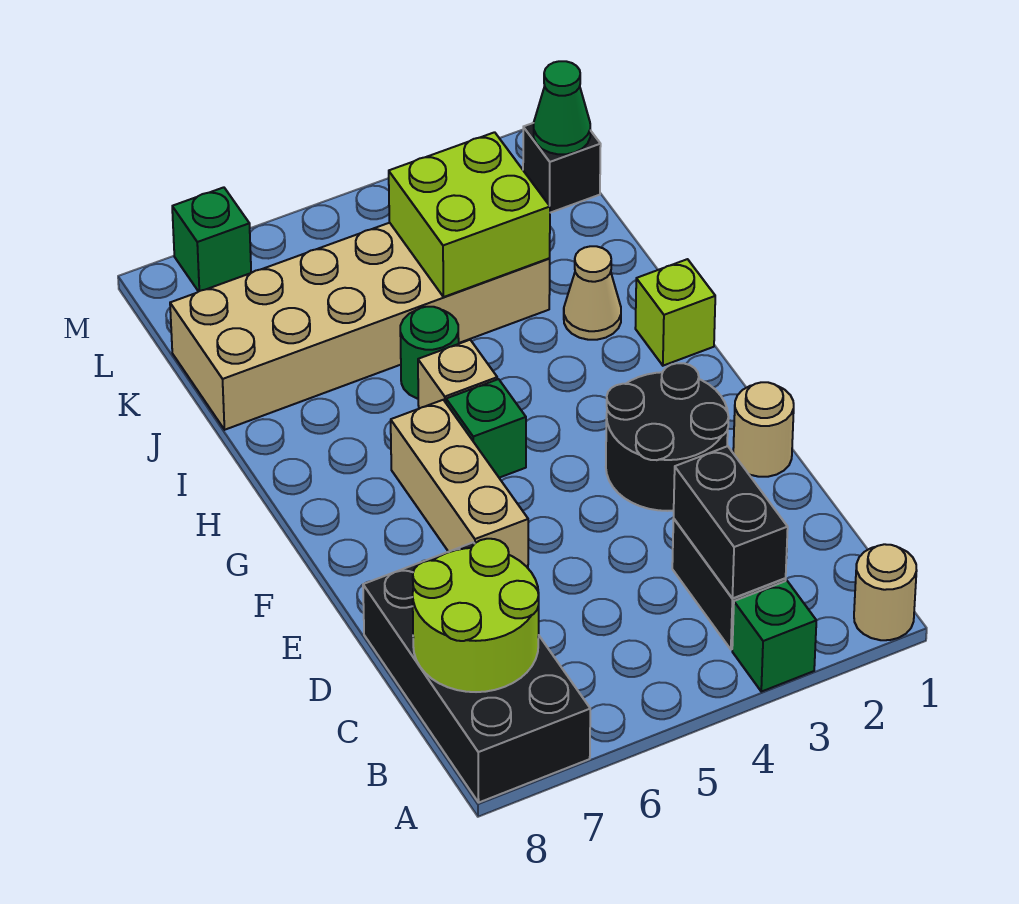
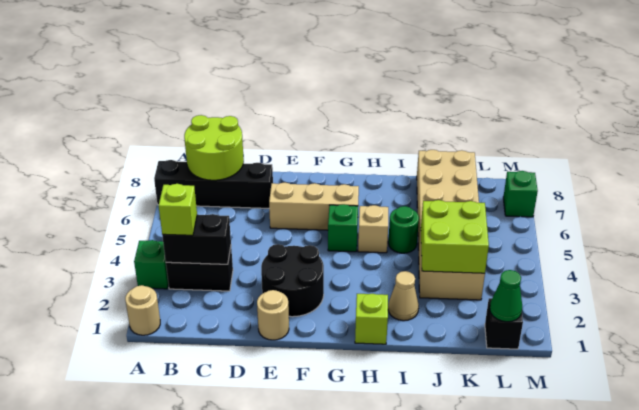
black brick A7:D8 level 1 -> black brick A7:D7 level 1
none -> lime brick B3 level 3

